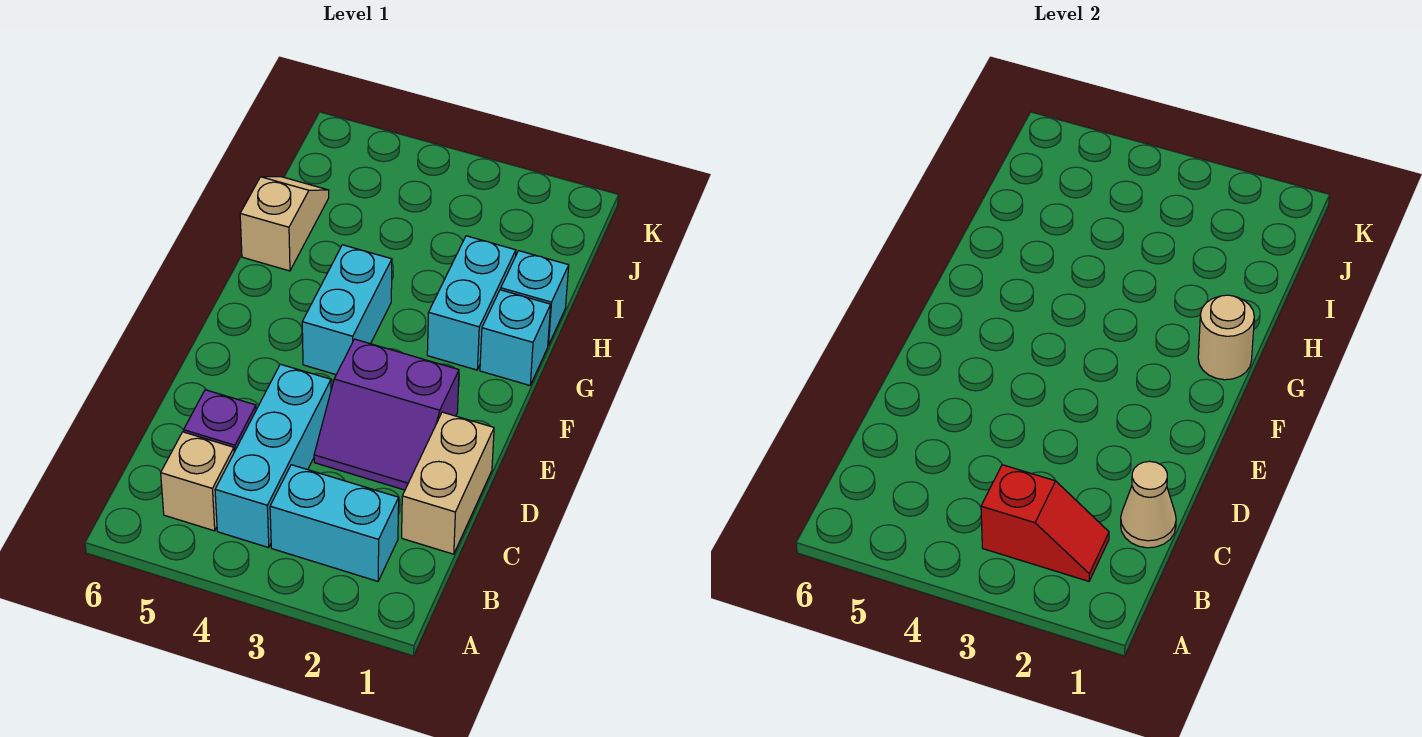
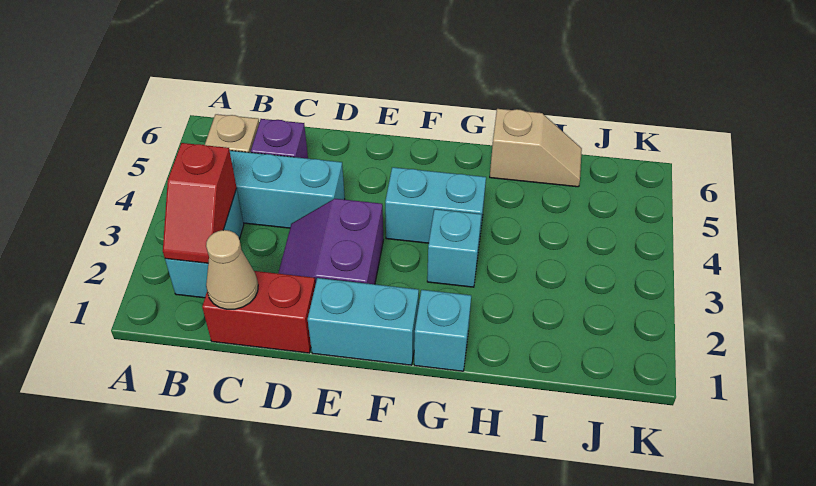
tan brick C1:D1 level 1 -> red brick C1:D1 level 1
tan round brick G1 level 2 -> none
cyan brick G2:H2 level 1 -> cyan brick E1:F1 level 1
cyan brick H1 level 1 -> cyan brick G3 level 1

